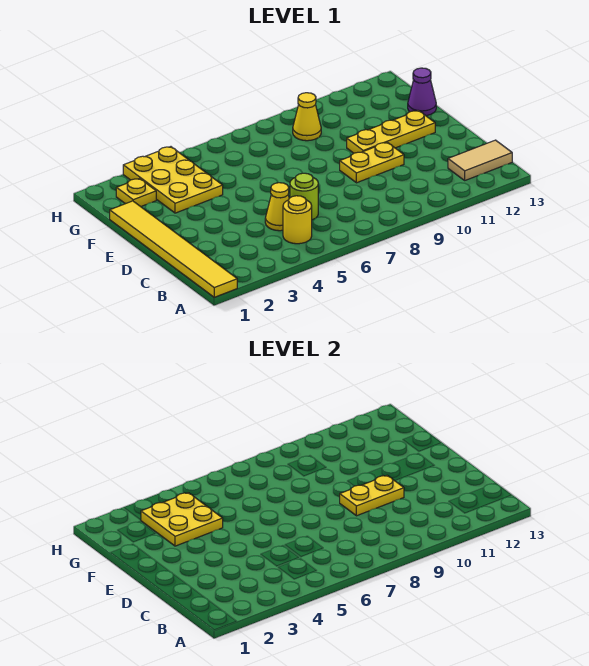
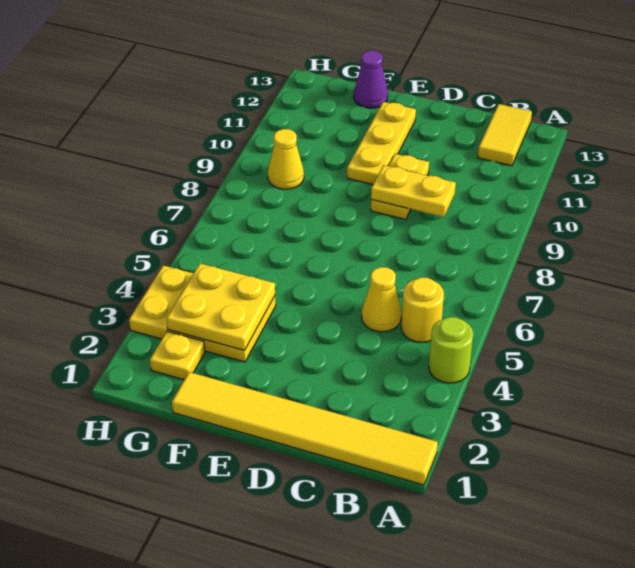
tan tile B12:B13 level 1 -> yellow tile B12:B13 level 1
lime round brick C6 level 1 -> lime round brick A4 level 1
yellow plate D9:D10 level 2 -> yellow plate C9:D9 level 2

